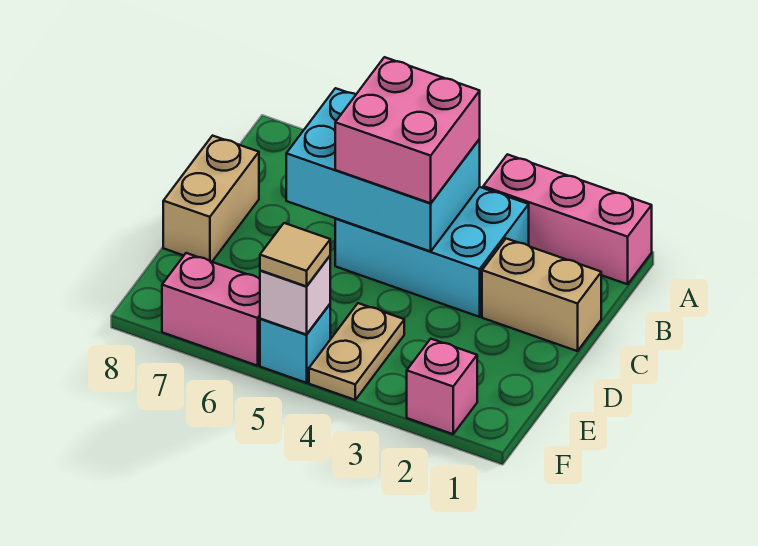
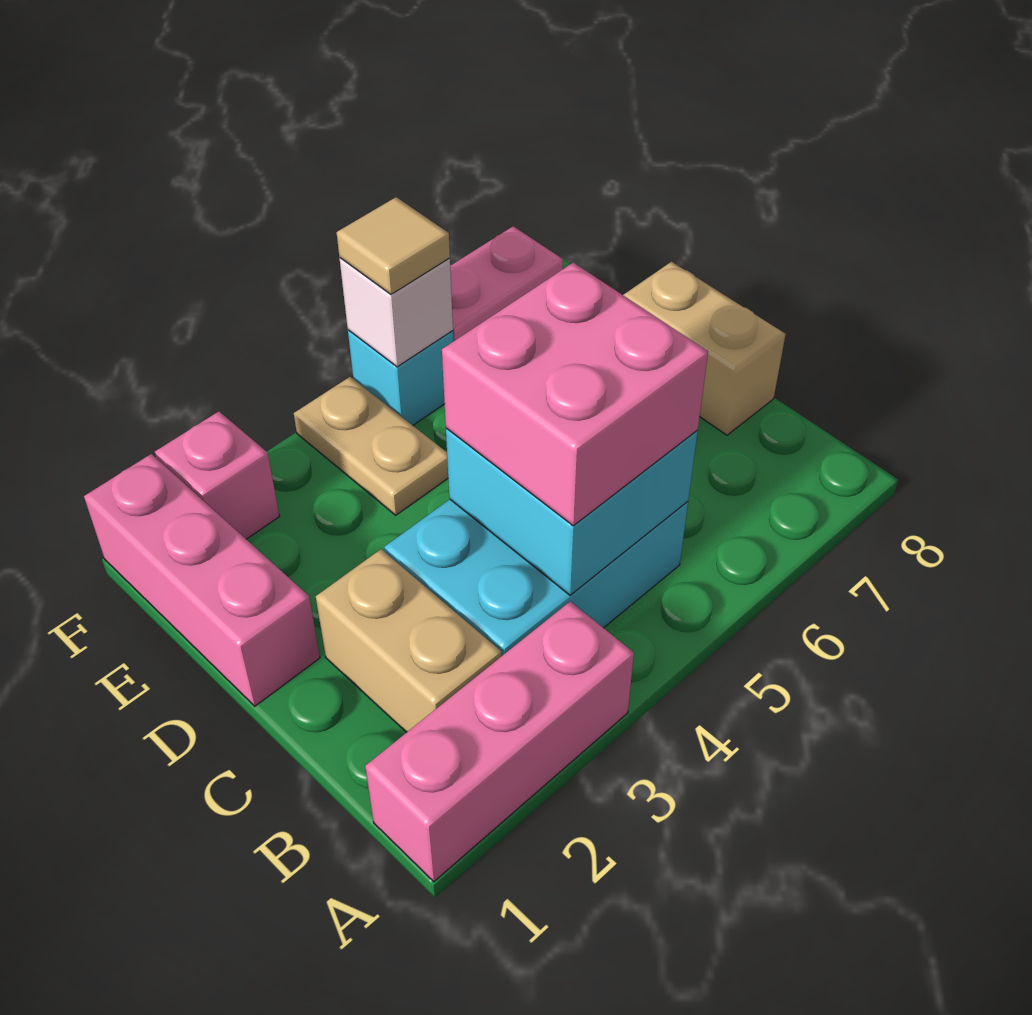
cyan brick B4:C6 level 2 -> cyan brick B4:C5 level 2
tan brick C1:C2 level 1 -> tan brick B2:C2 level 1
none -> pink brick D1:F1 level 1

